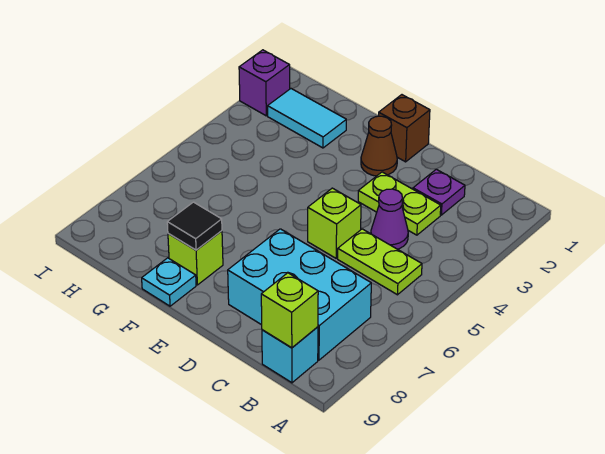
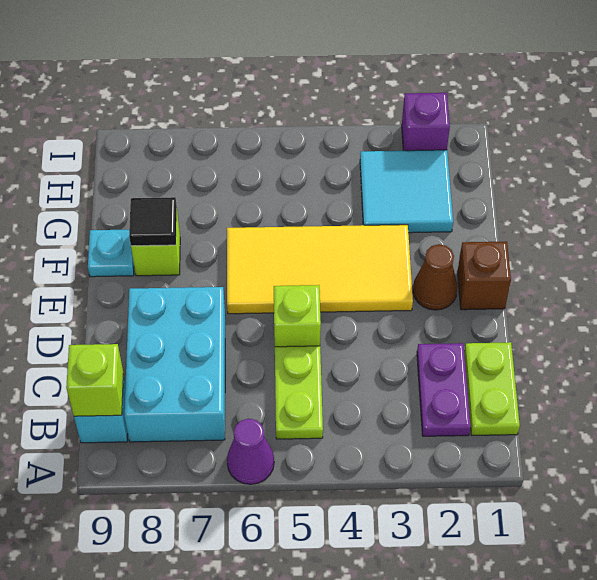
purple plate C2 level 1 -> purple plate B2:C2 level 1
lime plate C3:D3 level 1 -> lime plate B1:C1 level 1
purple cone C4 level 1 -> purple cone A6 level 1
none -> yellow tile E3:F6 level 1
cyan tile G2:H2 level 1 -> cyan tile G2:H3 level 1

